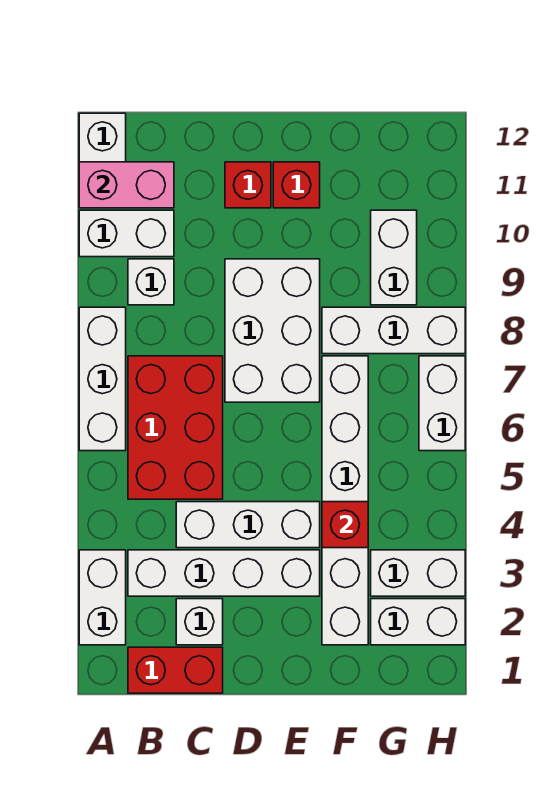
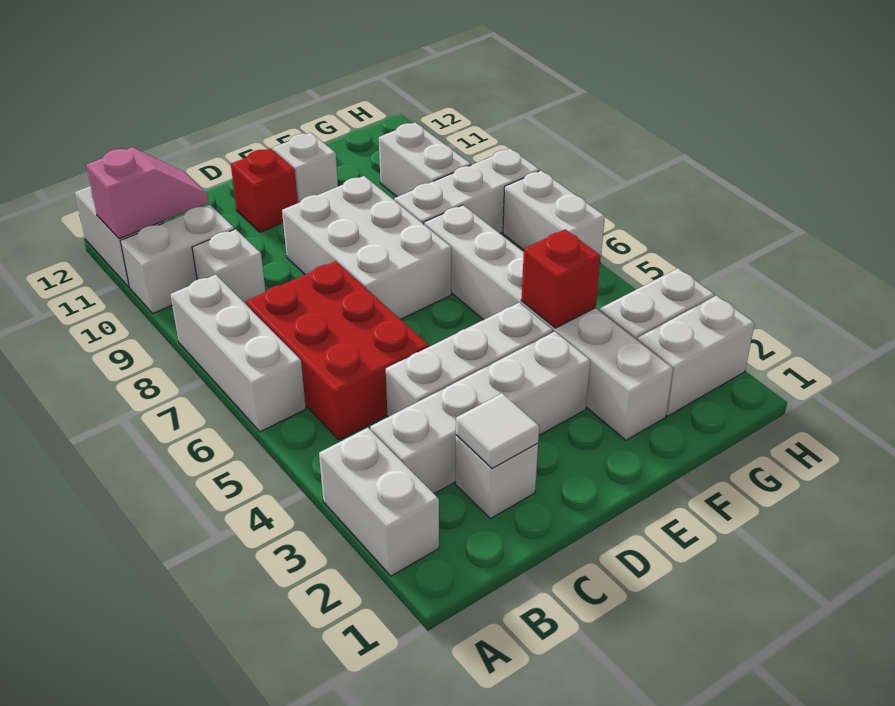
pink brick A11:B11 level 2 -> pink slope A11:B11 level 2 top A
red brick B1:C1 level 1 -> none
none -> white tile C2 level 2
red brick E11 level 1 -> white brick E11 level 1

